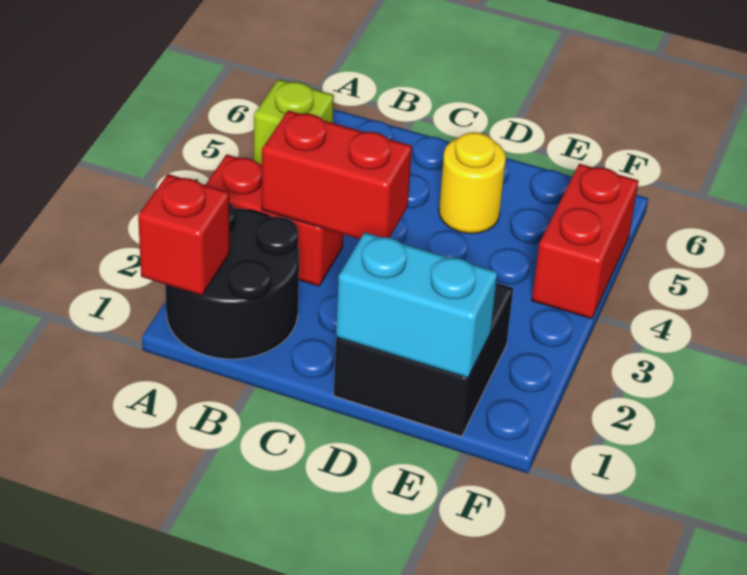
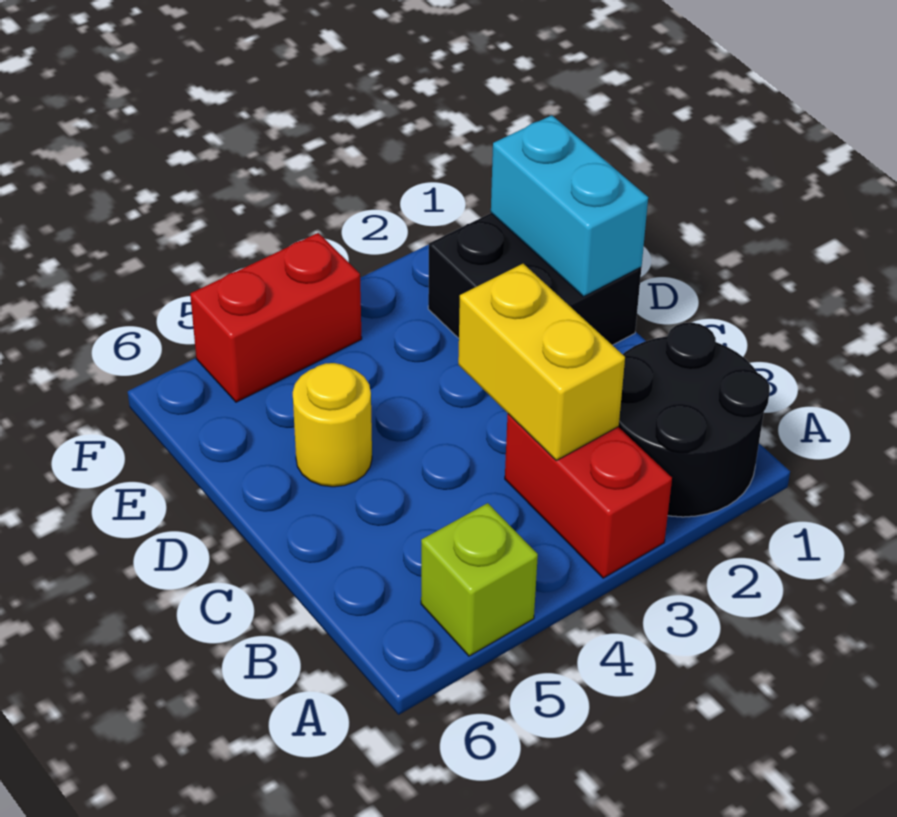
red brick A1 level 2 -> none
red brick B3:C3 level 2 -> yellow brick B3:C3 level 2

